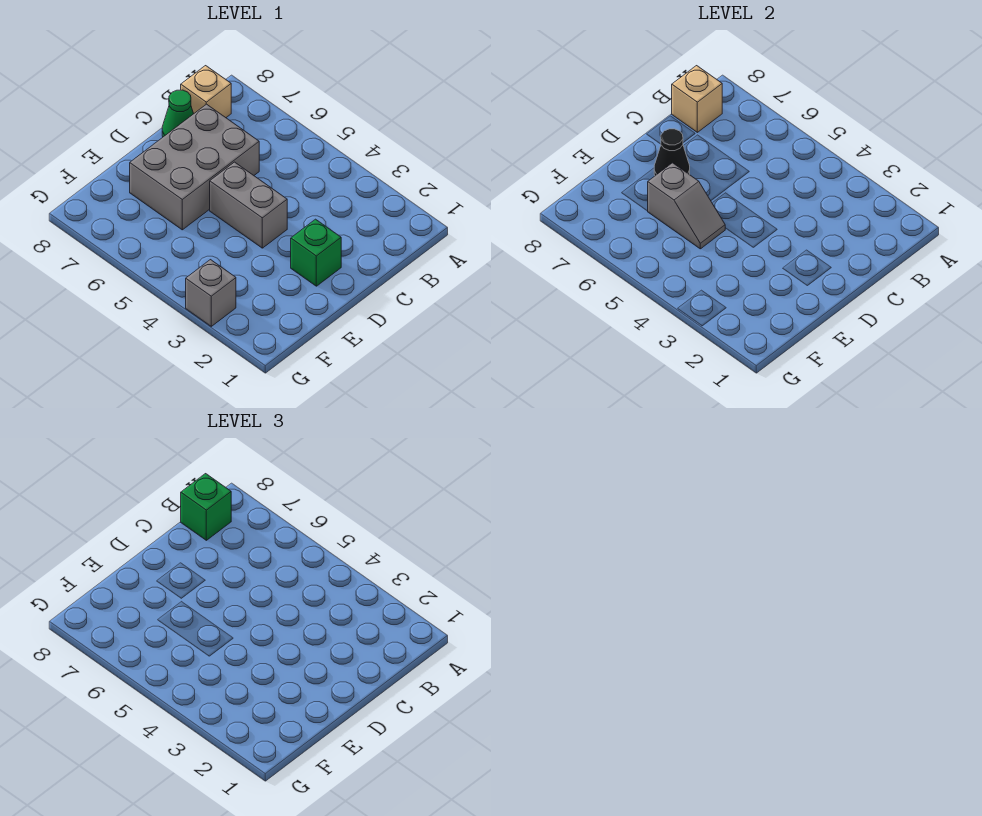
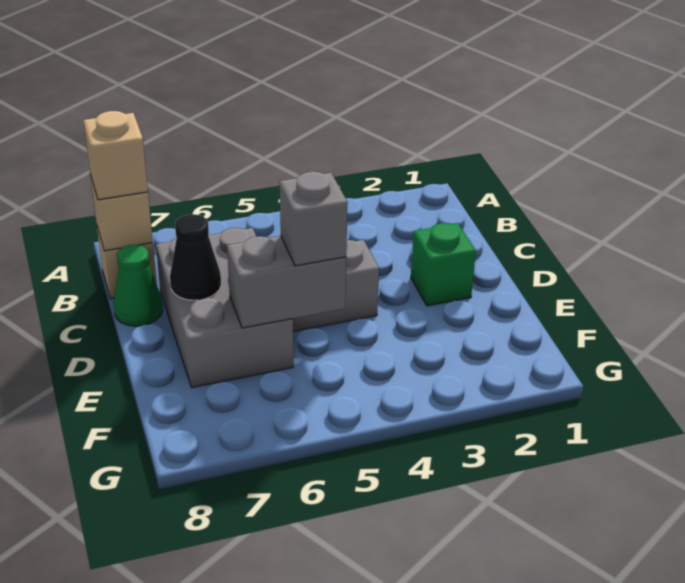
green brick B8 level 3 -> tan brick B8 level 3
grey slope E5:E6 level 2 top 6 -> grey brick E5:E6 level 2
grey brick G3 level 1 -> grey brick E5 level 3

